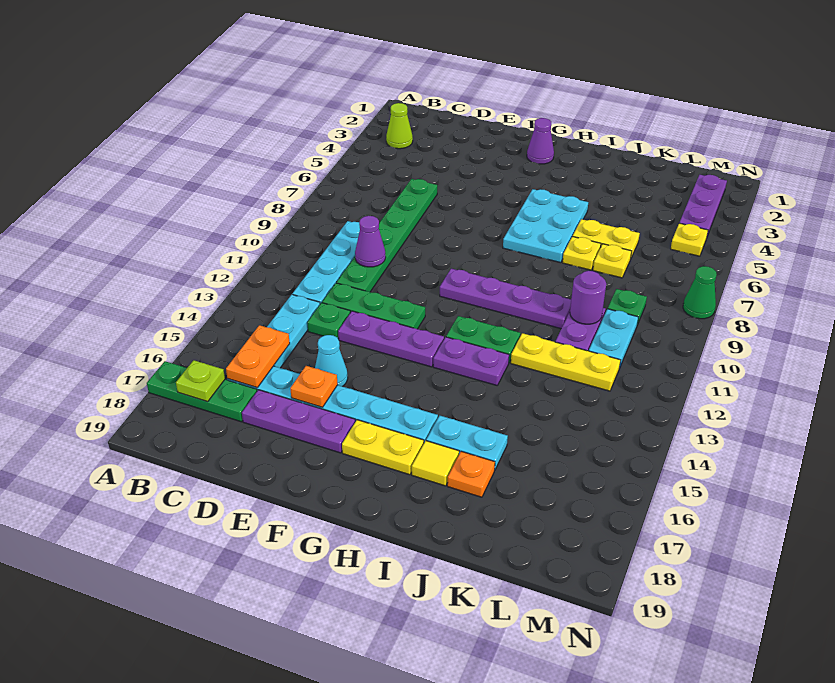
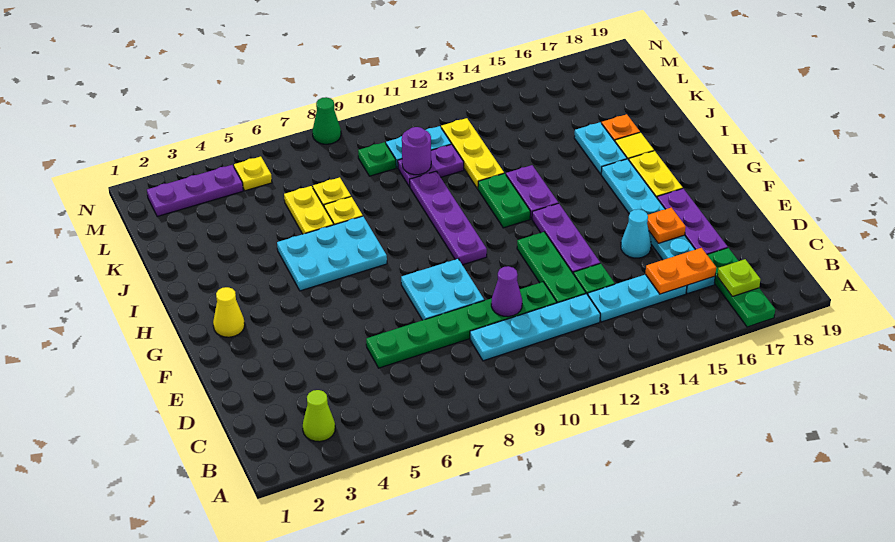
none -> cyan plate E8:F9 level 1
purple cone G2 level 1 -> yellow cone G2 level 1

